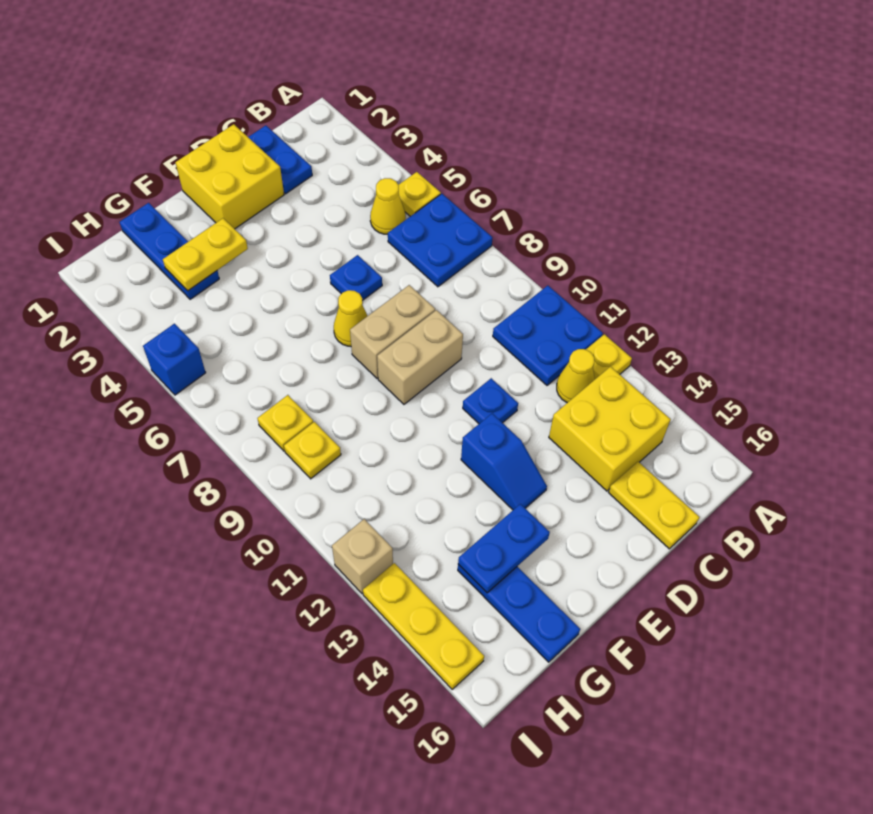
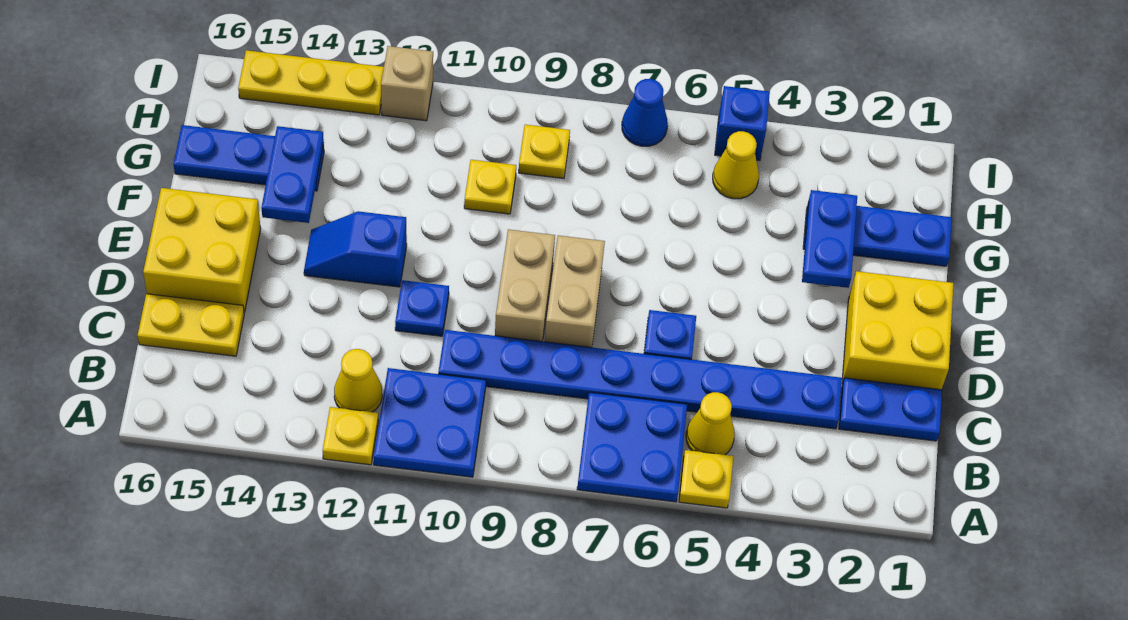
yellow brick B13:C14 level 1 -> yellow brick D15:E16 level 1
none -> blue plate C3:C10 level 1
yellow cone E7 level 1 -> yellow cone H5 level 1
yellow plate F3:G3 level 2 -> blue plate F3:G3 level 2
yellow plate H8 level 1 -> yellow plate G10 level 1
none -> blue cone I7 level 1

